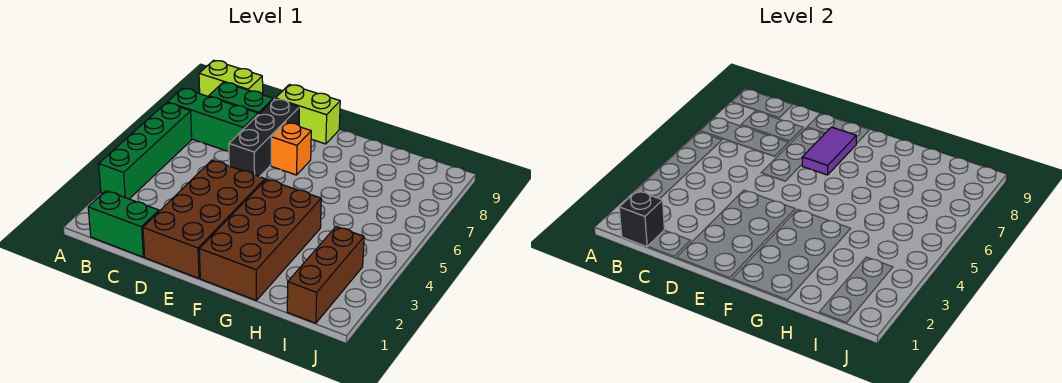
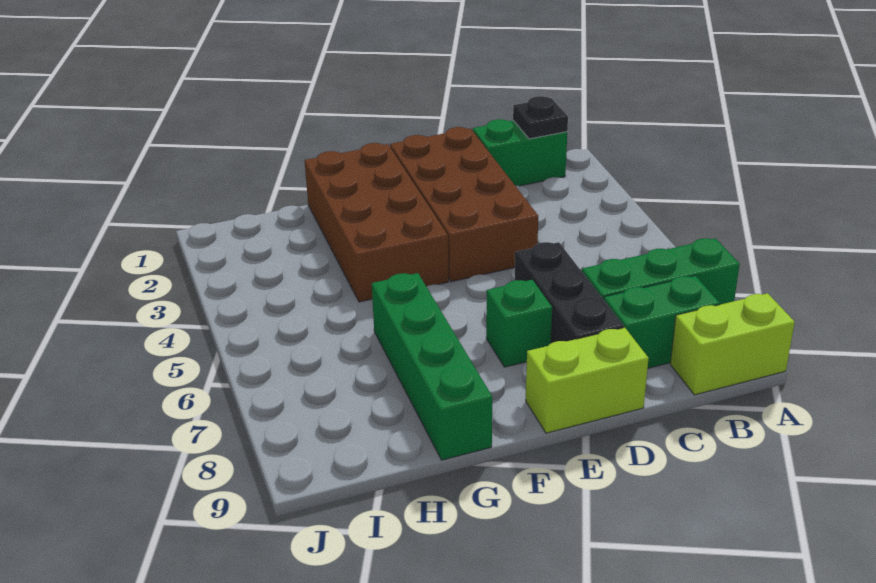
green brick A3:A6 level 1 -> green brick G6:G9 level 1
black brick B1 level 2 -> black plate B1 level 2
orange brick E7 level 1 -> green brick E7 level 1
purple tile E7:E8 level 2 -> none
brown brick I1:I3 level 1 -> none

